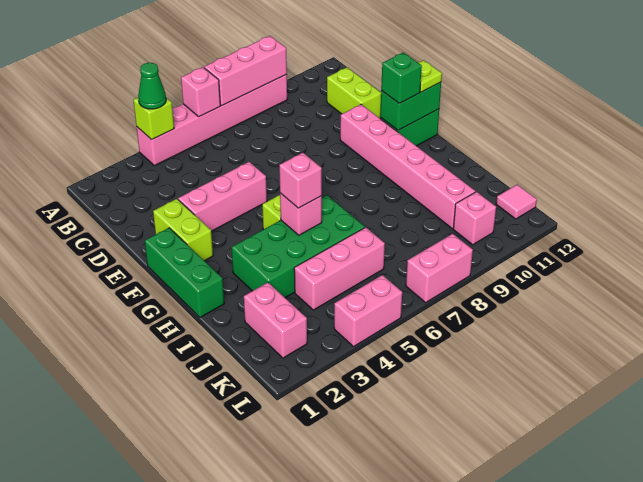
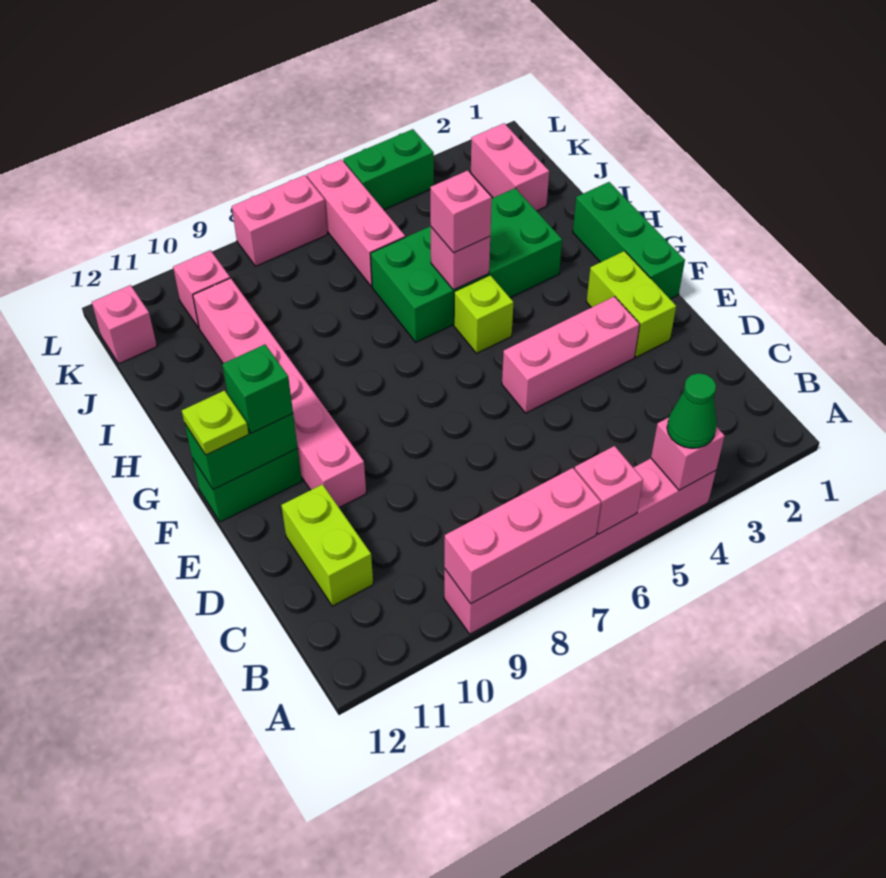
lime brick A4 level 2 -> pink brick A4 level 2
pink brick J4:J6 level 1 -> pink brick J6:L6 level 1
pink tile K12 level 1 -> pink brick K12 level 1
pink brick L4:L5 level 1 -> green brick L4:L5 level 1

